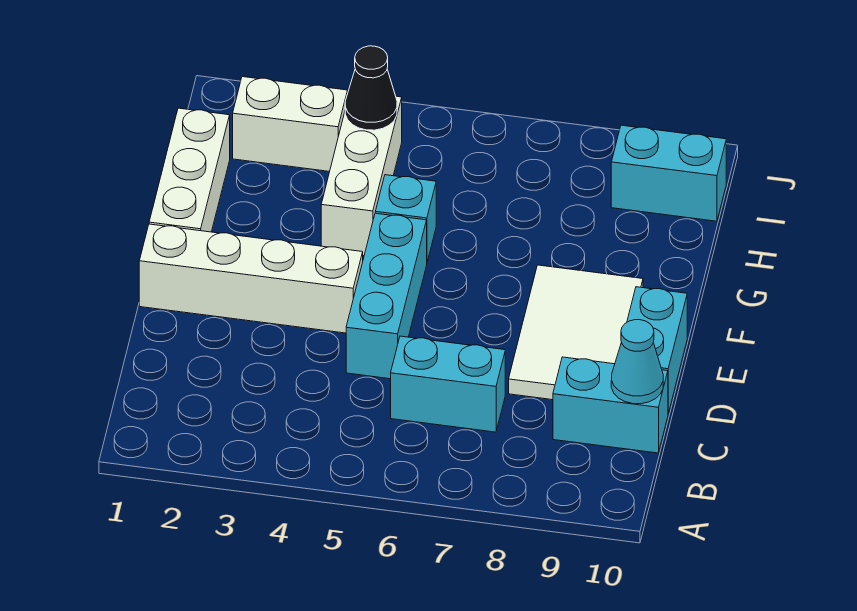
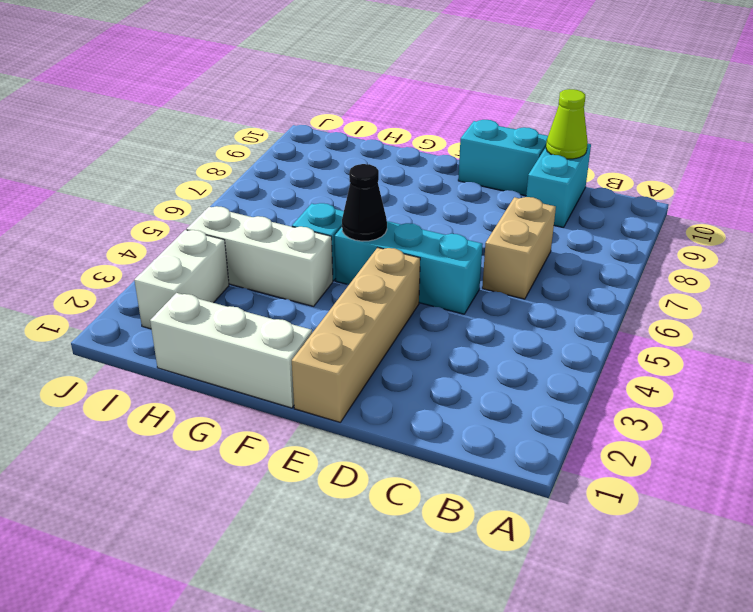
cyan brick C6:C7 level 1 -> tan brick C6:C7 level 1
cyan cone C10 level 2 -> lime cone C10 level 2
white tile D8:F9 level 1 -> none
white brick E1:E4 level 1 -> tan brick E1:E4 level 1
black cone I4 level 2 -> black cone F5 level 2
cyan brick I9:I10 level 1 -> none

